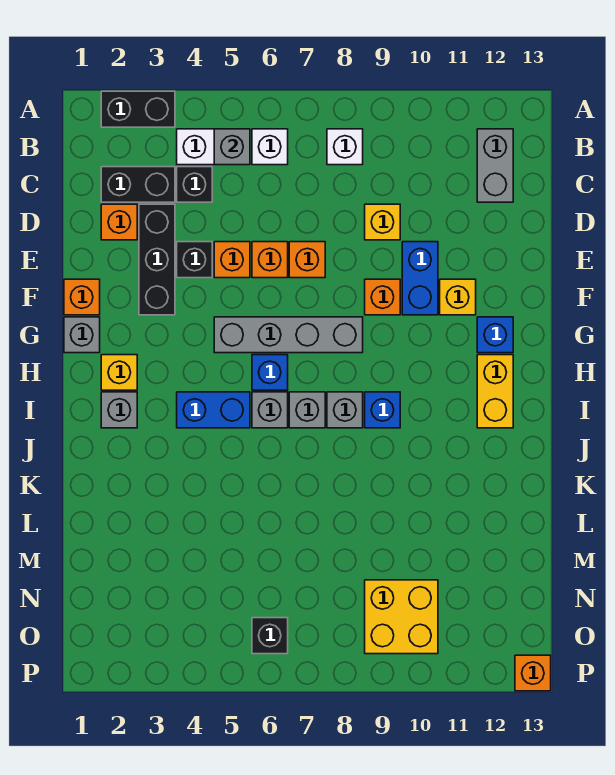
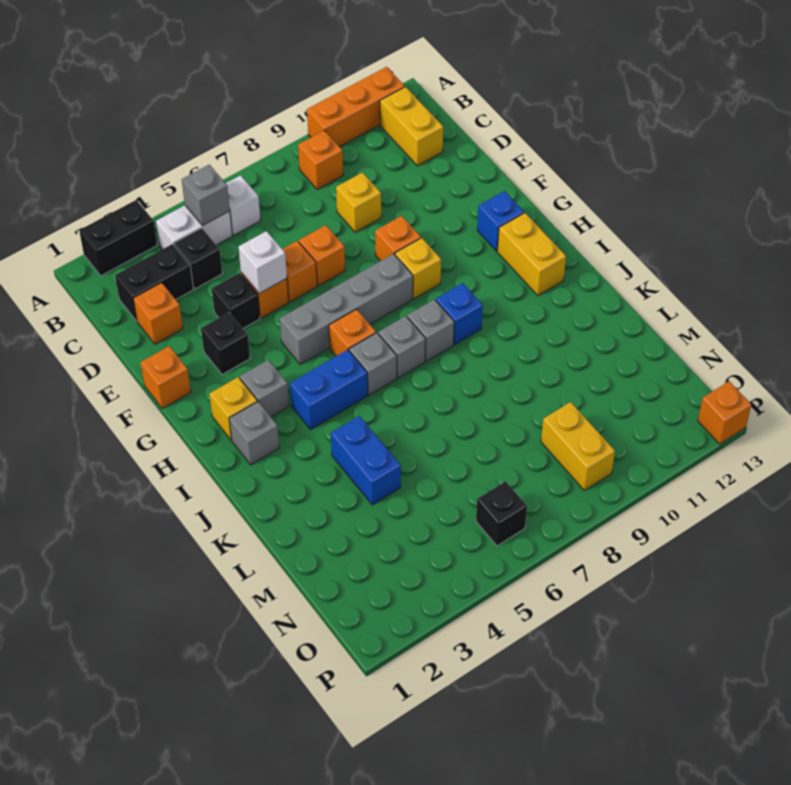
none -> orange brick A10:A12 level 1
white brick B8 level 1 -> white brick E5 level 2
none -> orange brick B9 level 1
grey brick B12:C12 level 1 -> yellow brick B12:C12 level 1
black brick D3:F3 level 1 -> black brick F3 level 1
blue brick E10:F10 level 1 -> blue brick K4:L4 level 1
yellow brick F11 level 1 -> yellow brick G9 level 1
grey brick G1 level 1 -> grey brick H3 level 1
blue brick H6 level 1 -> orange brick H6 level 1
yellow brick N9:O10 level 1 -> yellow brick N9:O9 level 1

